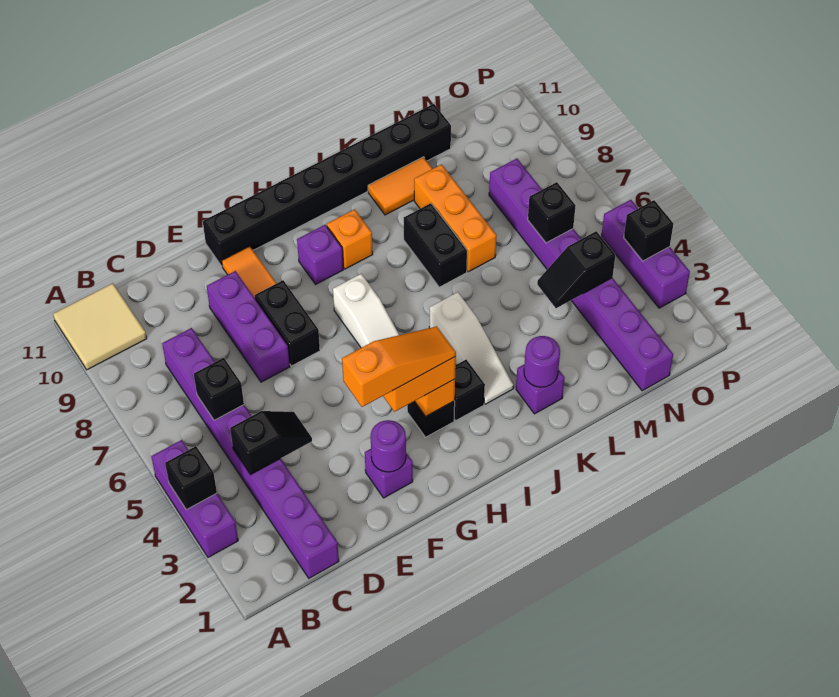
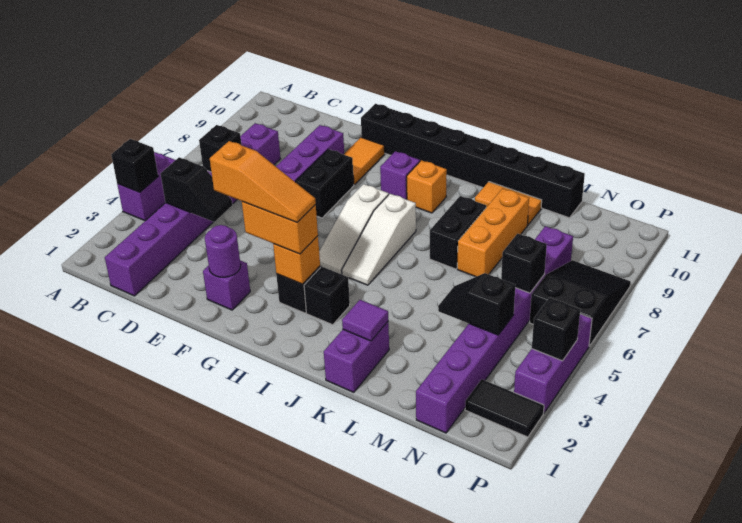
purple brick A3:A5 level 1 -> purple brick A4:A5 level 1
tan tile A10:B11 level 1 -> none
white slope J3:J5 level 1 top 5 -> white slope I5:I7 level 1 top 7
purple brick K2 level 1 -> purple brick K1:K2 level 1
purple round brick K2 level 2 -> purple tile K2 level 2
none -> black tile O2:P2 level 1
none -> black slope O6:P8 level 1 top 6

